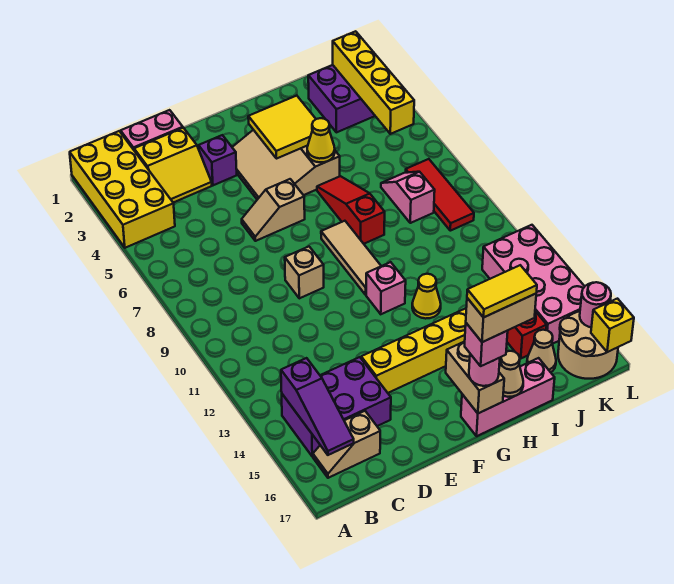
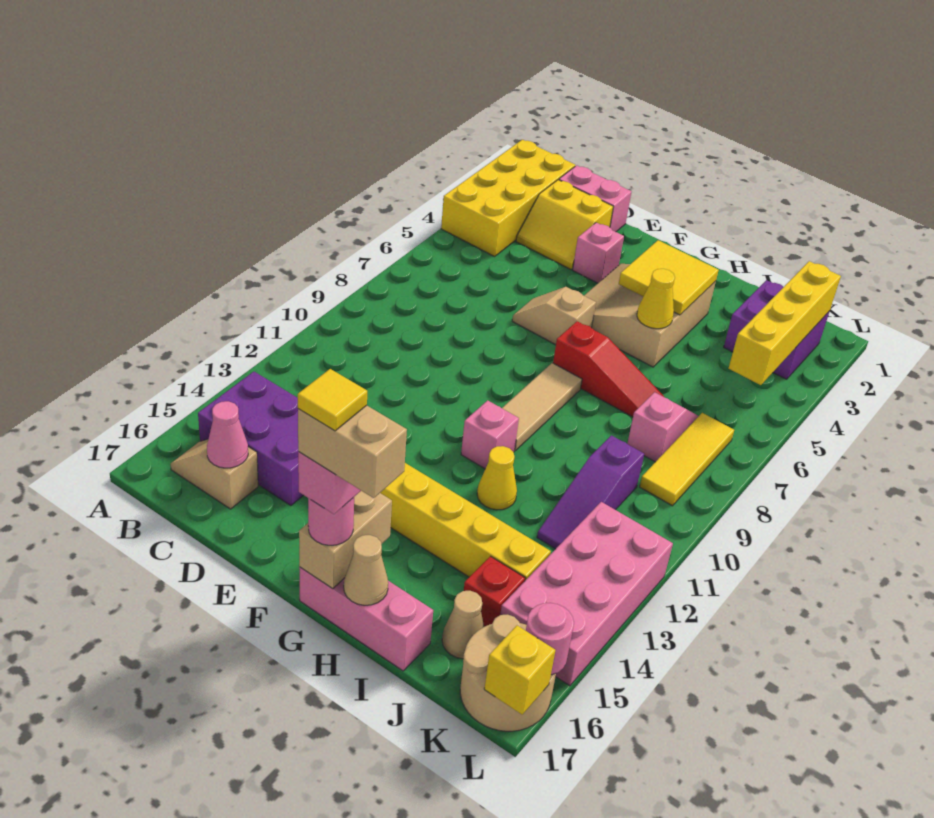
purple slope B14:B16 level 2 top 14 -> purple slope J10:J12 level 1 top 10
none -> pink cone C16 level 2
purple brick E3 level 1 -> pink brick E3 level 1
tan brick E9 level 1 -> none
yellow tile G17:H17 level 6 -> yellow tile G17 level 6
red slope H6:H8 level 1 top 8 -> red slope G7:I7 level 1 top G
red tile K7:K9 level 1 -> yellow tile K7:K9 level 1

